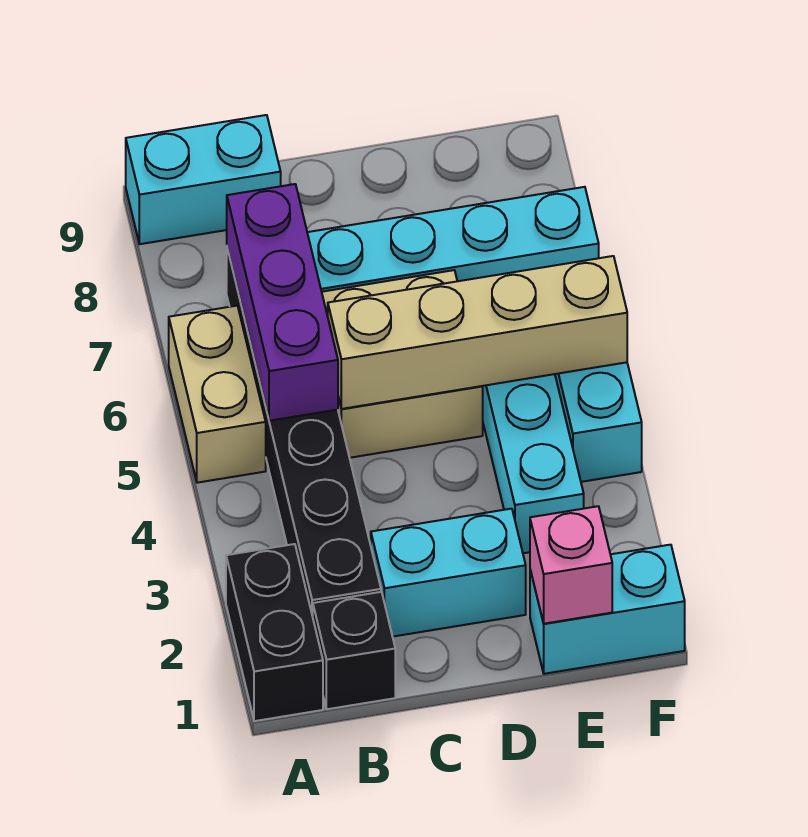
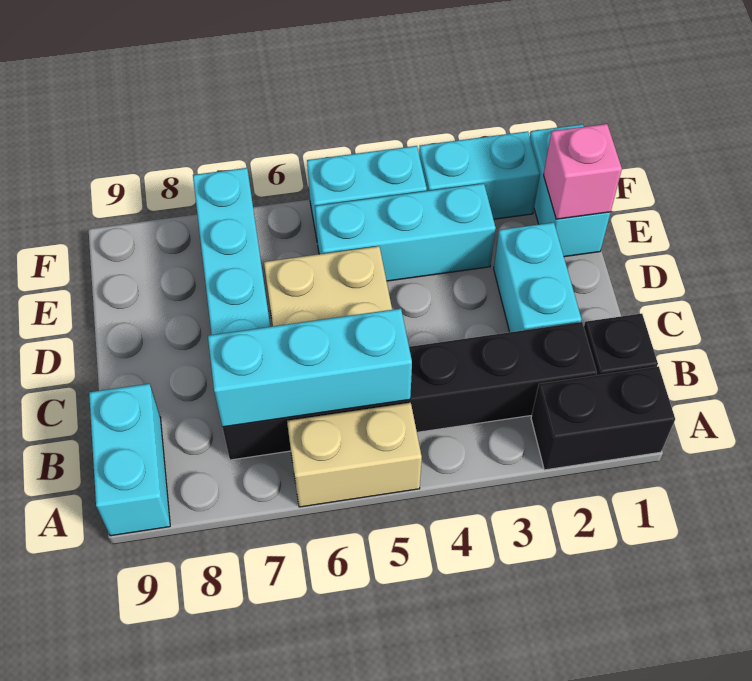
purple brick B5:B7 level 2 -> cyan brick B5:B7 level 2
tan brick C5:F5 level 2 -> none
none -> cyan brick F2:F3 level 1

